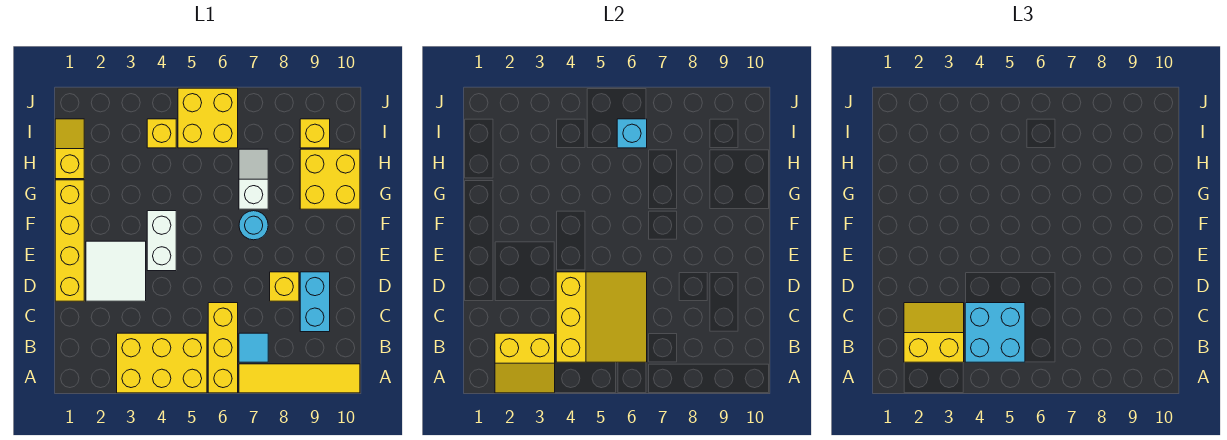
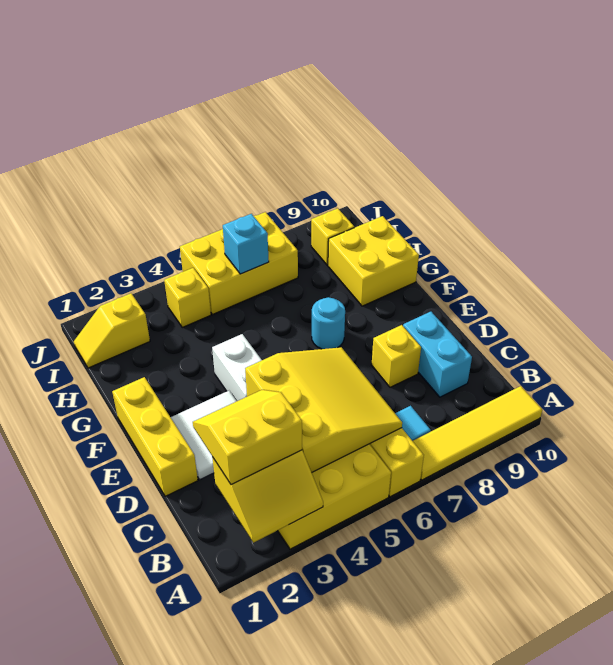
cyan brick B4:C5 level 3 -> none
yellow brick D1:G1 level 1 -> yellow brick D1:F1 level 1
white slope G7:H7 level 1 top G -> none
yellow slope H1:I1 level 1 top H -> yellow slope I1:I2 level 1 top 2
yellow brick I5:J6 level 1 -> yellow brick I5:J7 level 1

